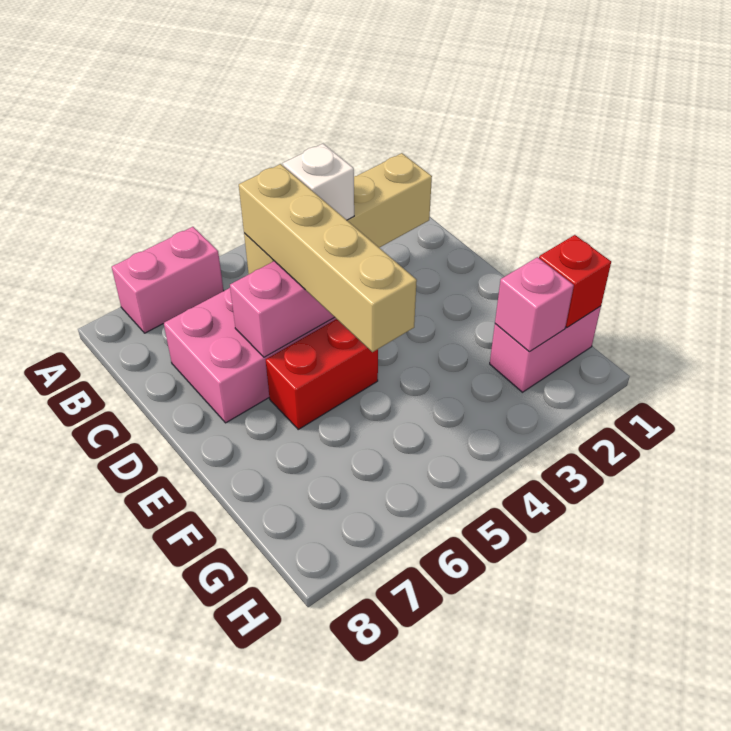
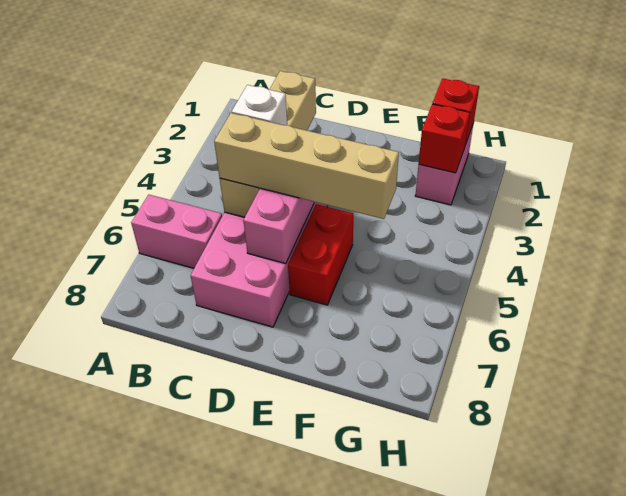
pink brick A6:A7 level 1 -> pink brick A6:B6 level 1
pink brick G2 level 2 -> red brick G2 level 2

